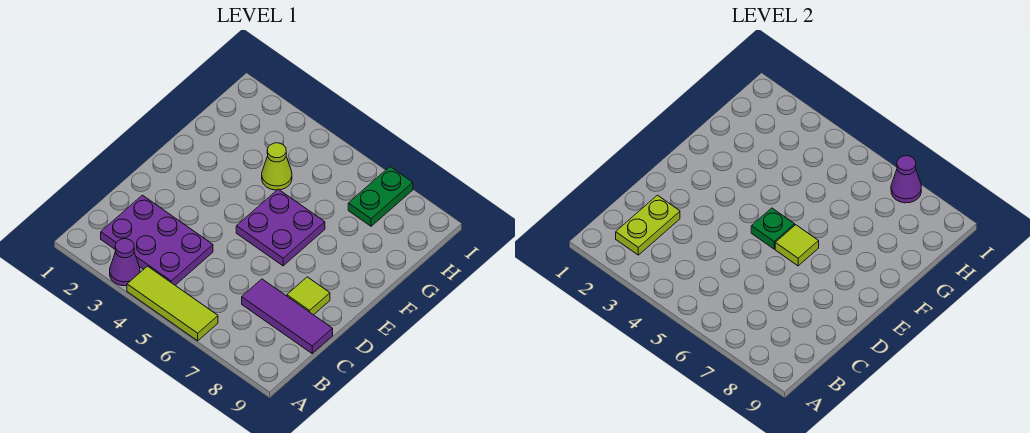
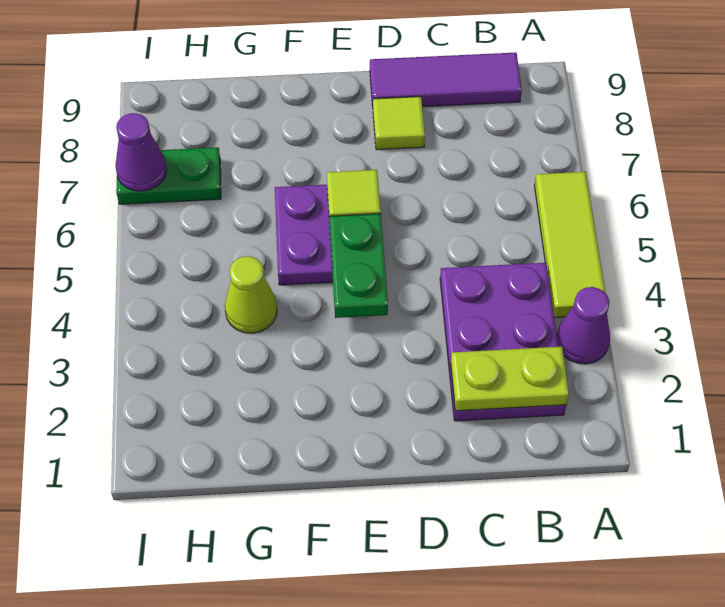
purple tile C7:C9 level 1 -> purple tile B9:D9 level 1
green plate E5 level 2 -> green plate E4:E5 level 2

